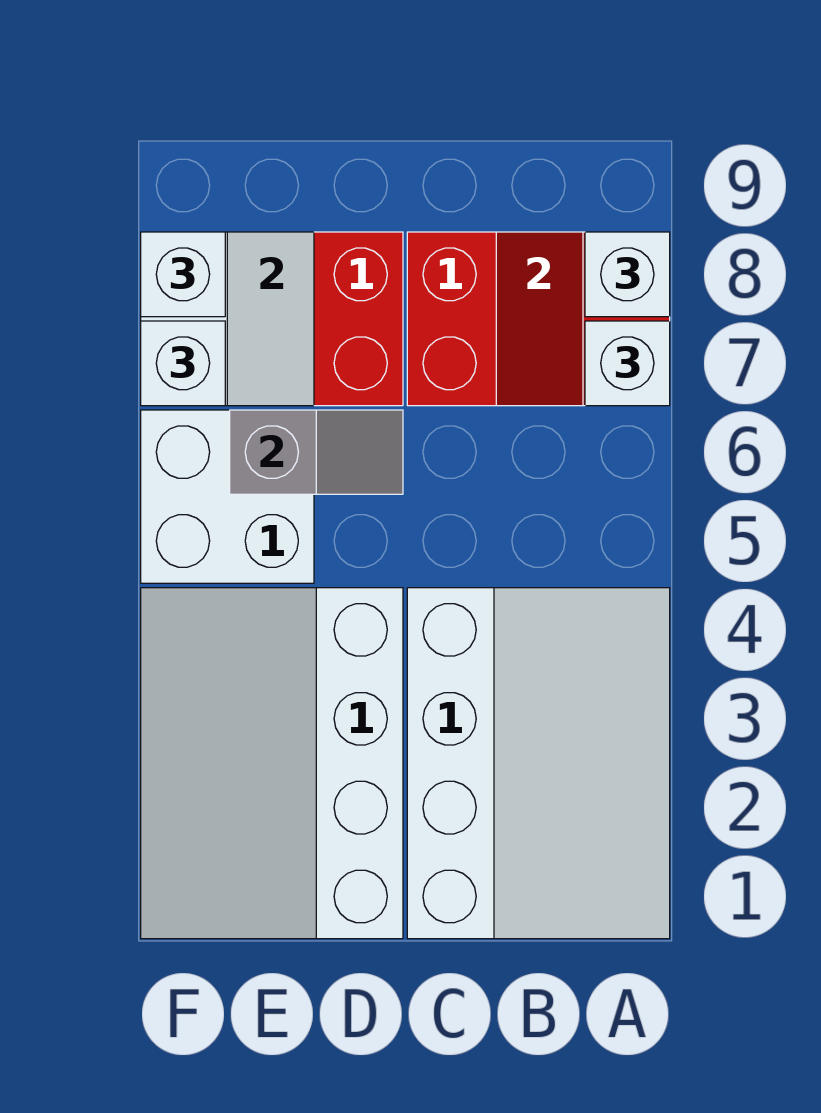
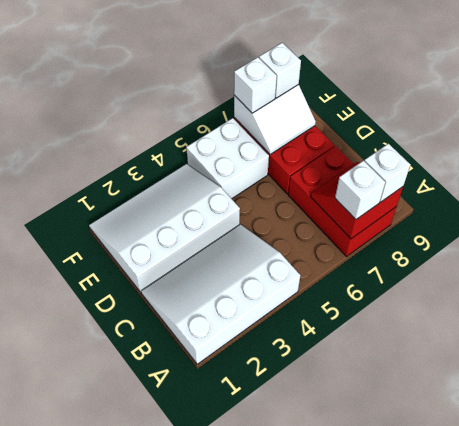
white slope A1:C4 level 1 top C -> white slope A1:C4 level 1 top A
grey slope D6:E6 level 2 top E -> none

